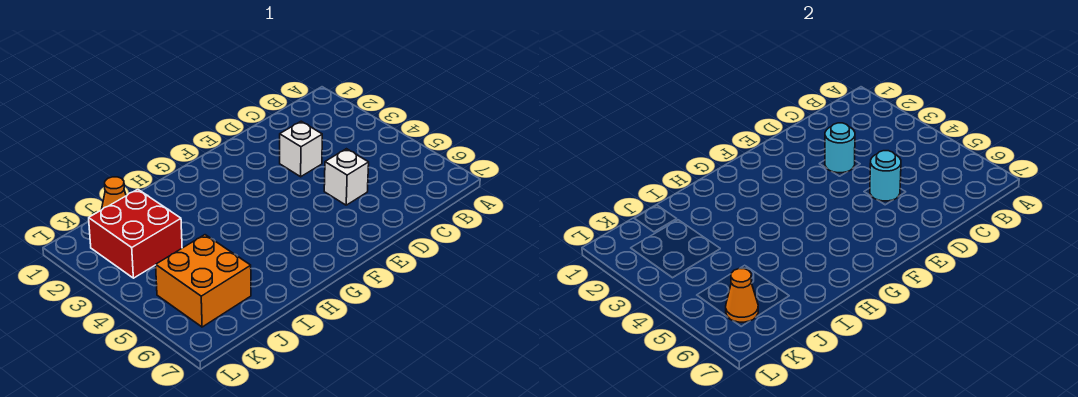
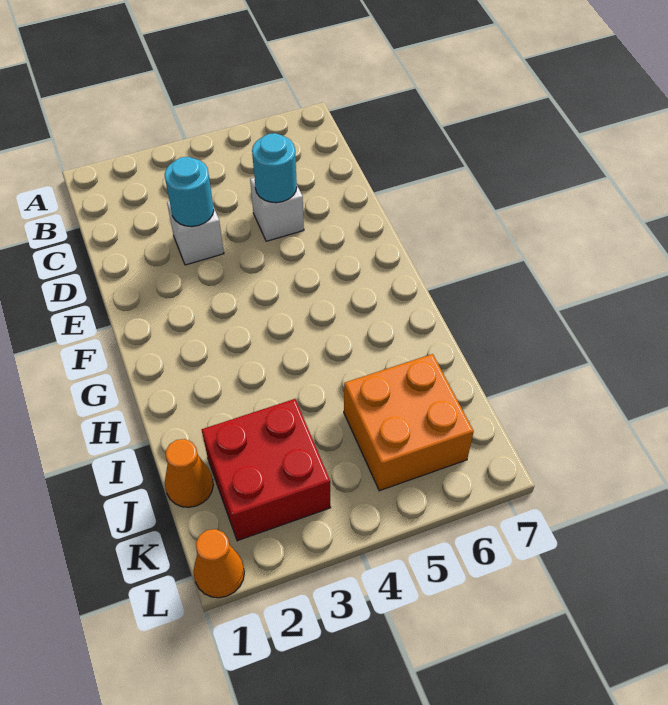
orange cone K6 level 2 -> orange cone L1 level 1

